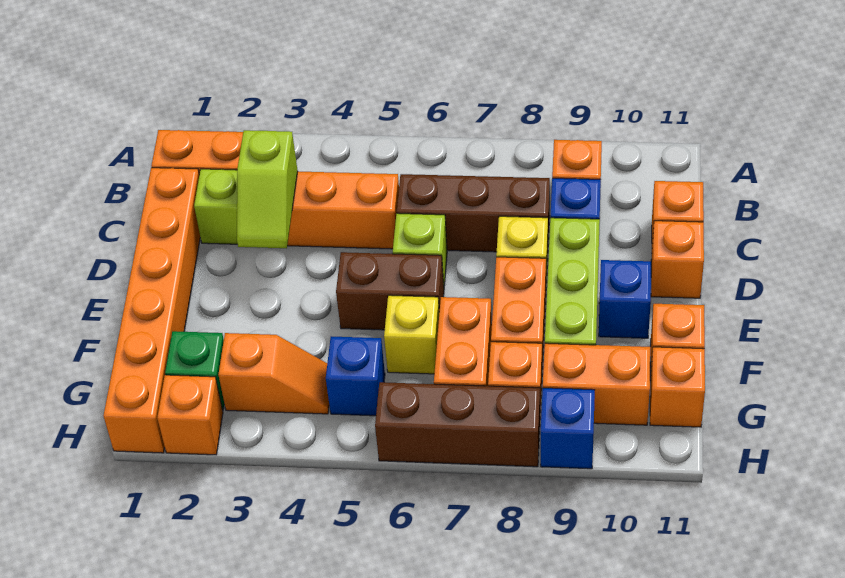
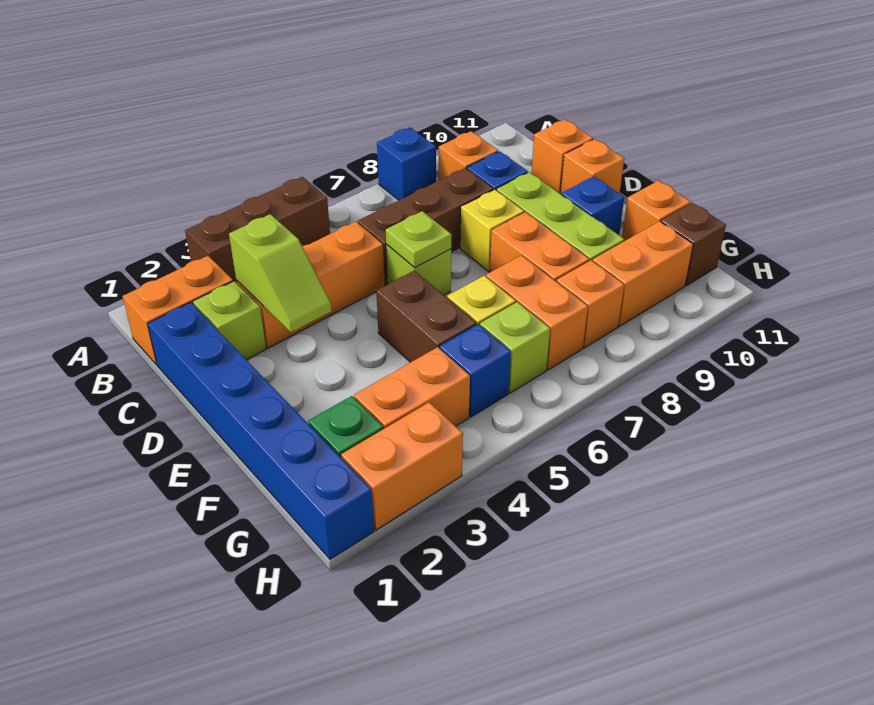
orange brick C1:H1 level 1 -> blue brick C1:H1 level 1
none -> lime plate D6 level 2
brown brick E5:E6 level 1 -> brown brick E5:F5 level 1
orange slope G3:G4 level 1 top 3 -> orange brick G3:G4 level 1
none -> lime brick G6 level 1
orange brick G11 level 1 -> brown brick G11 level 1
orange brick H2 level 1 -> orange brick H2:H3 level 1
brown brick H6:H8 level 1 -> brown brick A3:A5 level 1
blue brick H9 level 1 -> blue brick A8 level 1

